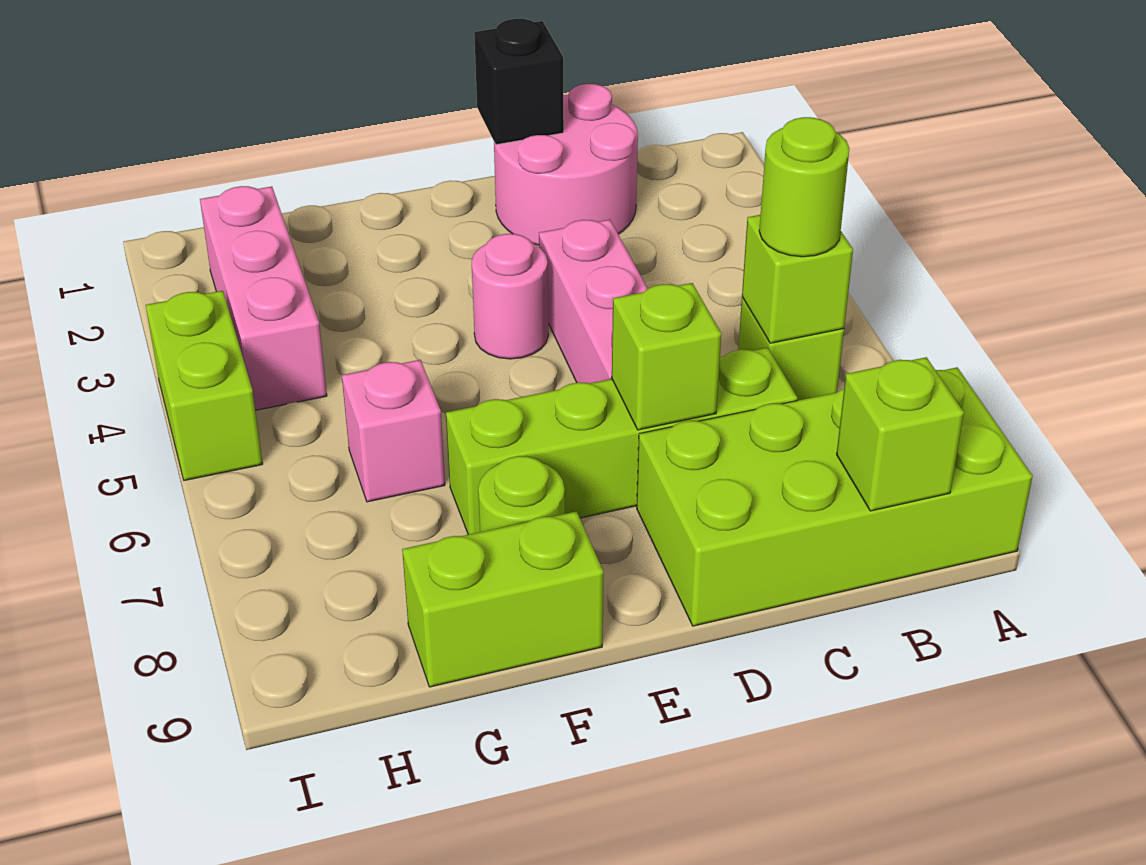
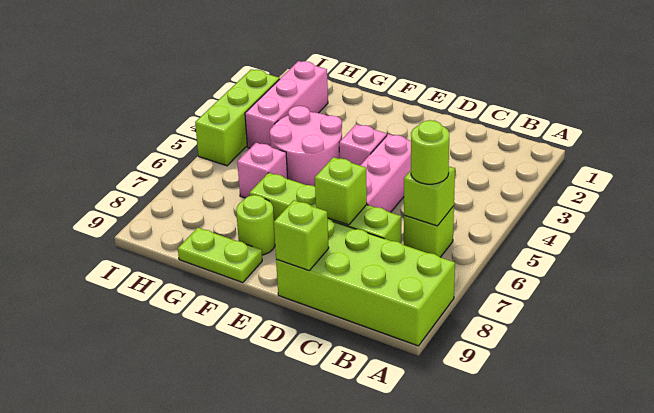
lime brick B9 level 2 -> lime brick D9 level 2
pink round brick C1:D2 level 1 -> pink round brick F4:G5 level 1
black brick D1 level 2 -> none
pink round brick E4 level 1 -> pink brick E4 level 1
lime brick F9:G9 level 1 -> lime plate F9:G9 level 1
lime brick I4:I5 level 1 -> lime brick I3:I5 level 1

